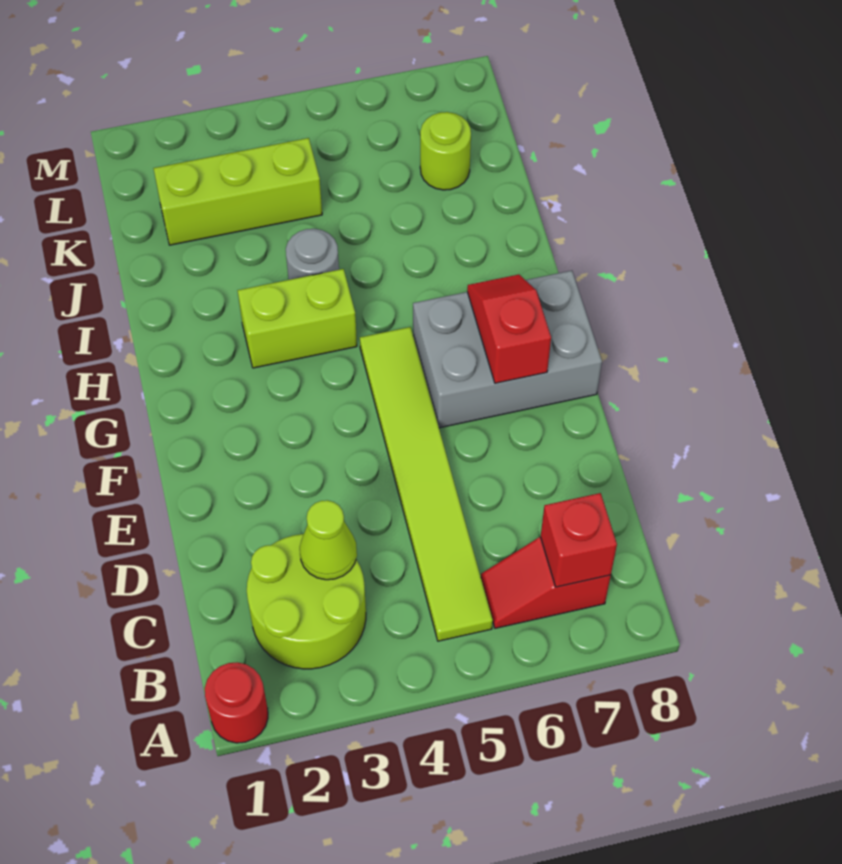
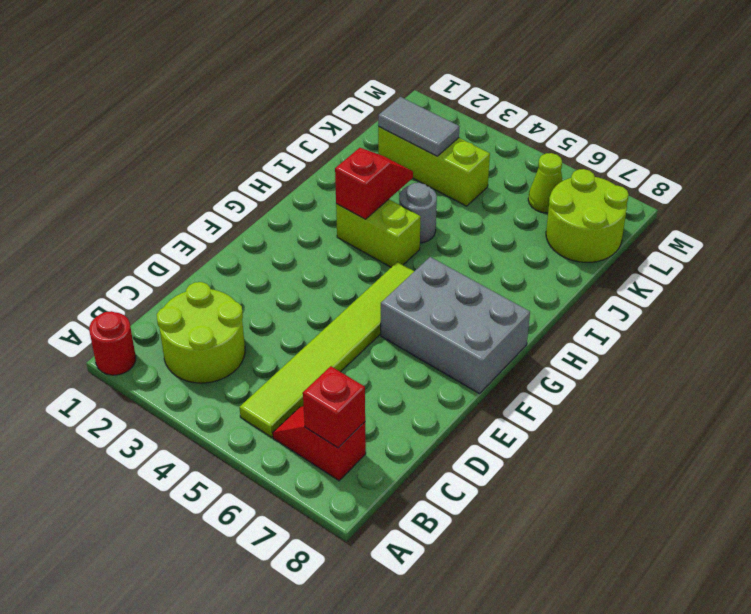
lime cone C3 level 2 -> lime cone L6 level 1
red slope F7:G7 level 2 top F -> red slope H3:I3 level 2 top H
none -> grey tile K2:K3 level 2
lime round brick K7 level 1 -> lime round brick K7:L8 level 1

